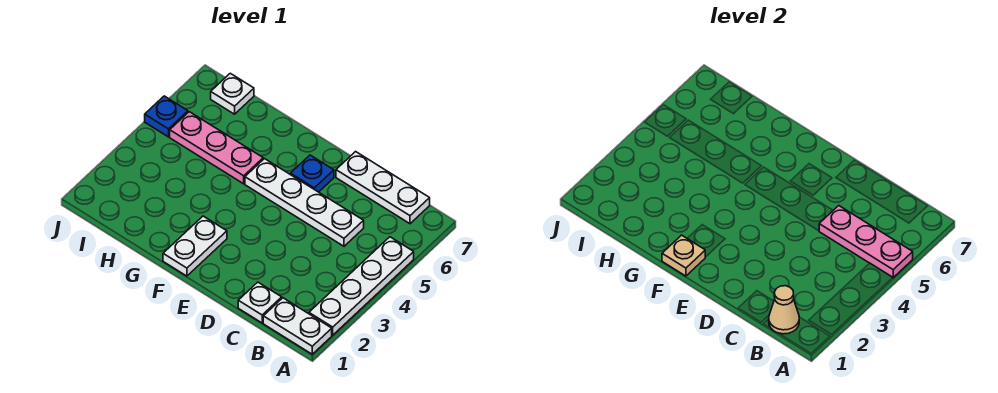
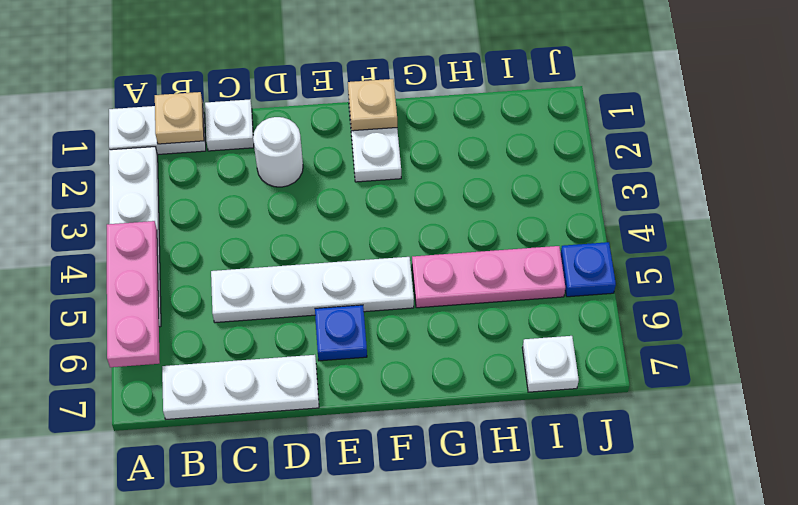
pink plate A5:C5 level 2 -> pink plate A4:A6 level 2
tan cone B1 level 2 -> tan plate B1 level 2
none -> white round brick D2 level 1

